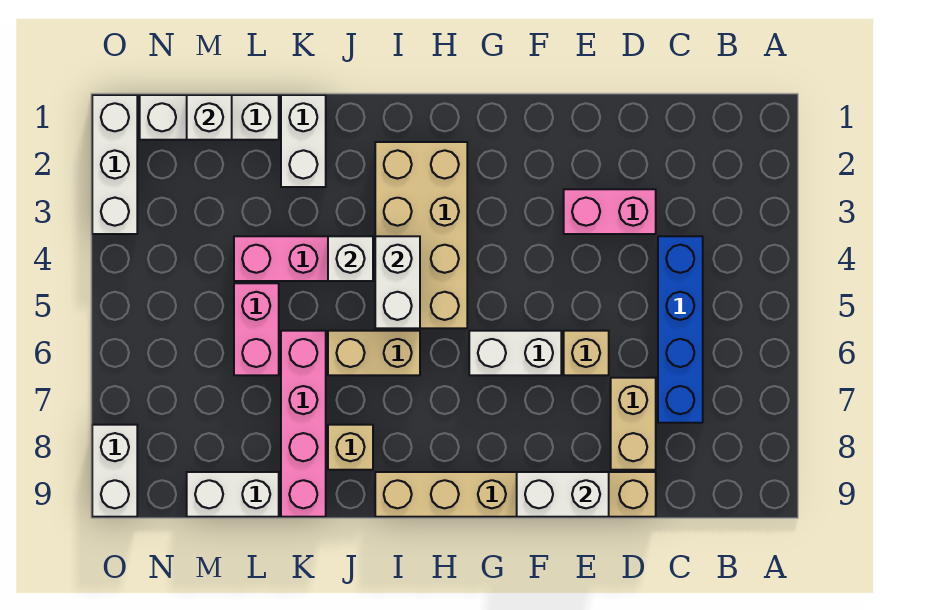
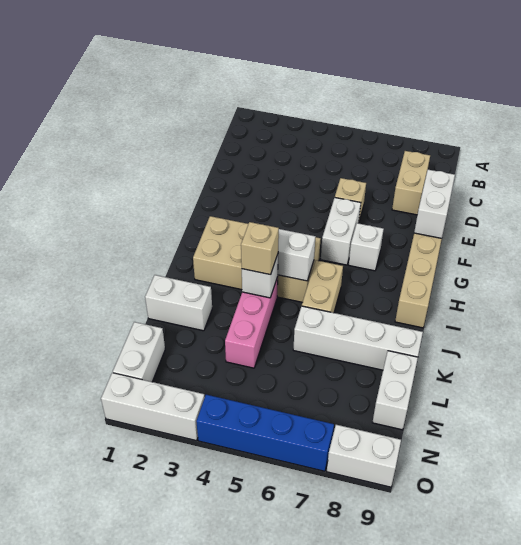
blue brick C4:C7 level 1 -> blue brick O4:O7 level 1
pink brick D3:E3 level 1 -> none
tan brick D7:D8 level 1 -> tan brick C8:D8 level 1
tan brick J8 level 1 -> tan brick J4 level 3
pink brick K6:K9 level 1 -> white brick K6:K9 level 1
white brick L1:N1 level 1 -> white brick M1:N1 level 1
pink brick L5:L6 level 1 -> none
white brick M1 level 2 -> white brick G7 level 1

